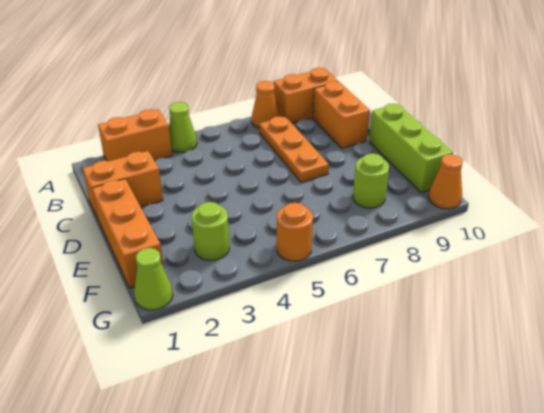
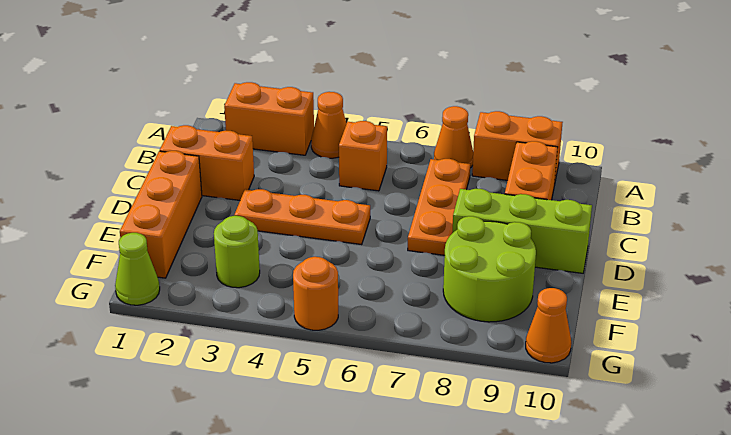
lime cone A4 level 1 -> orange cone A4 level 1
none -> orange brick B5 level 1
none -> orange plate D3:D5 level 1
lime brick D10:F10 level 1 -> lime brick D8:D10 level 1
lime round brick F8 level 1 -> lime round brick E8:F9 level 1

